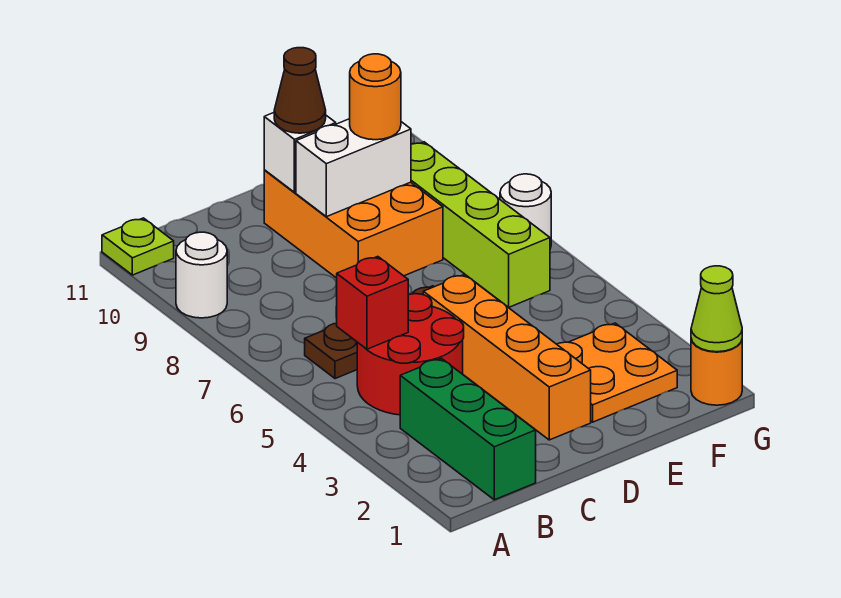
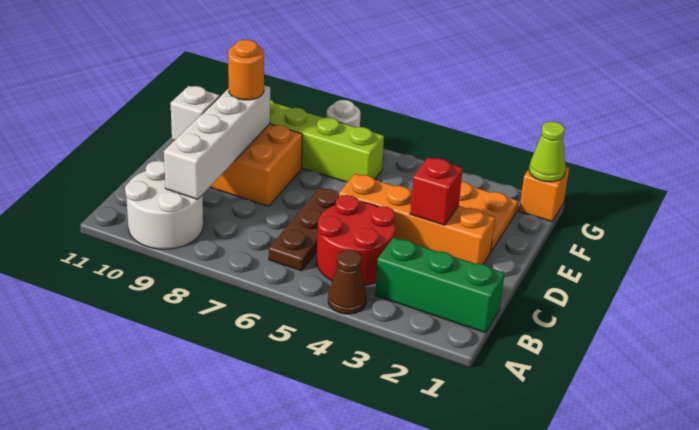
white round brick A9 level 1 -> white round brick A9:B10 level 1
lime plate A11 level 1 -> none
red brick B5 level 2 -> red brick D3 level 2
white brick D9:E9 level 2 -> white brick B9:E9 level 2
brown cone D10 level 3 -> brown cone A4 level 1
orange round brick G1 level 1 -> orange brick G1 level 1

